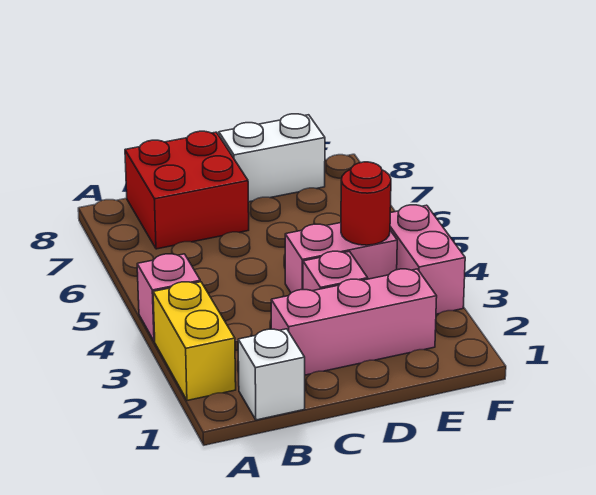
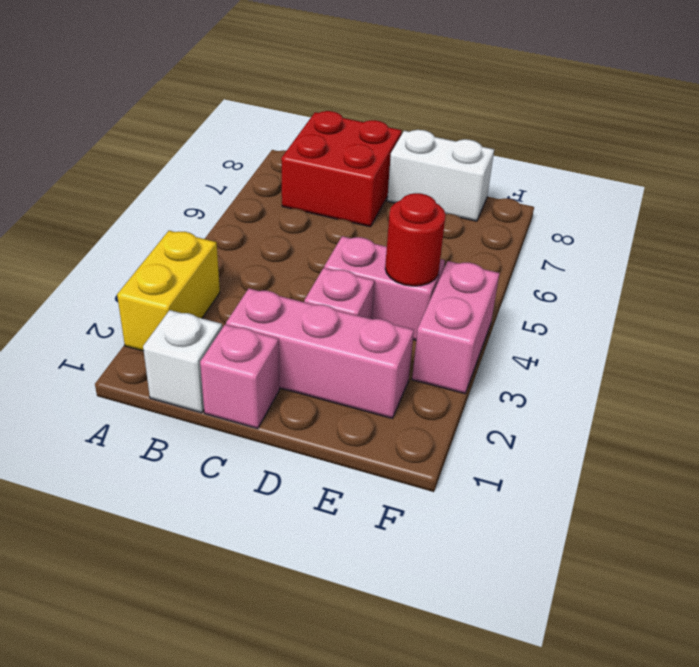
pink brick A4 level 1 -> pink brick C1 level 1

